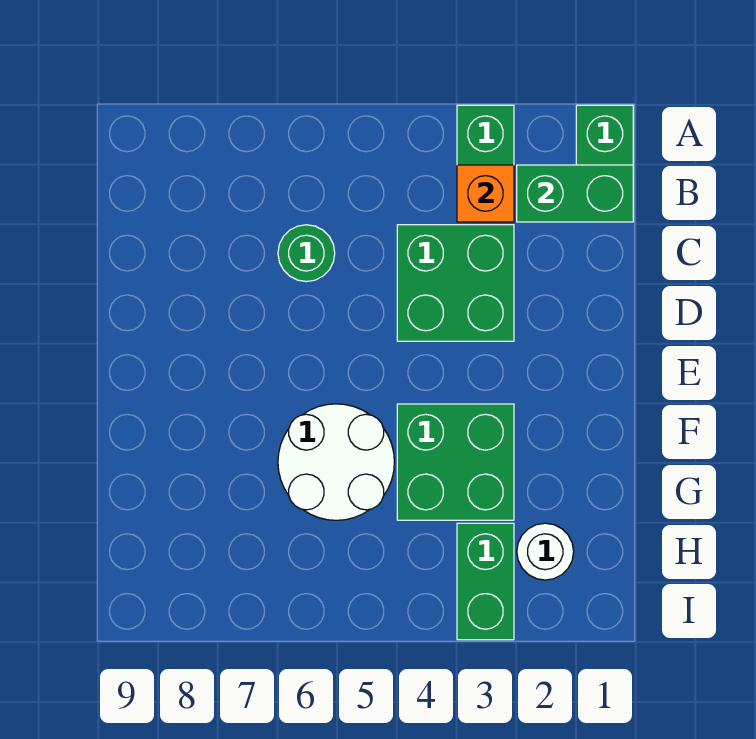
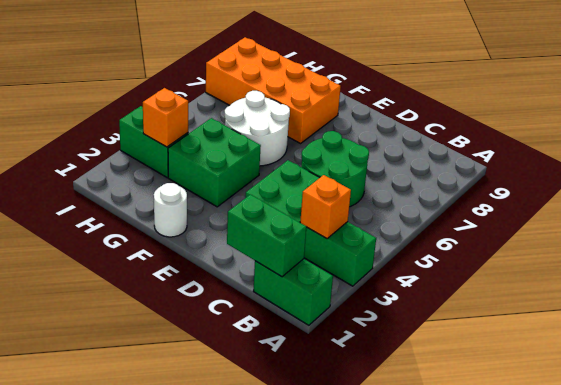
green brick B1:B2 level 2 -> green brick B1:C1 level 2
green round brick C6 level 1 -> green round brick C5:D6 level 1
none -> orange brick F7:I8 level 1
white round brick H2 level 1 -> white round brick F1 level 1
none -> orange brick H3 level 2

